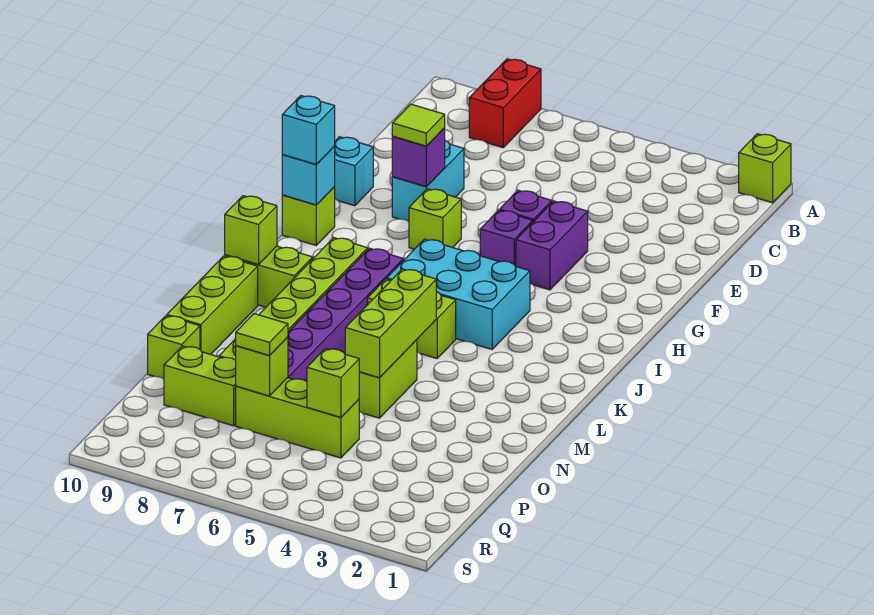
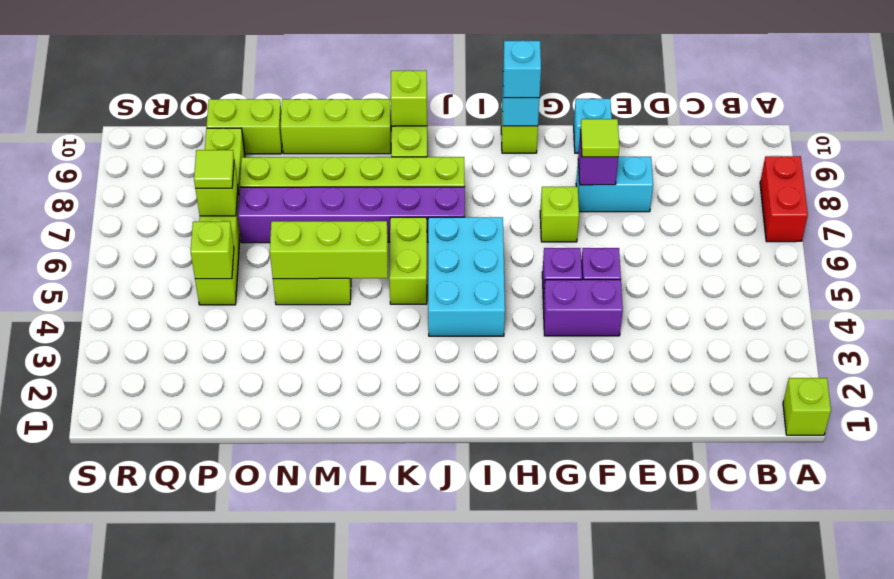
red brick A8:B8 level 1 -> red brick A7:A8 level 1
lime brick O10 level 1 -> lime brick O10:P10 level 1

